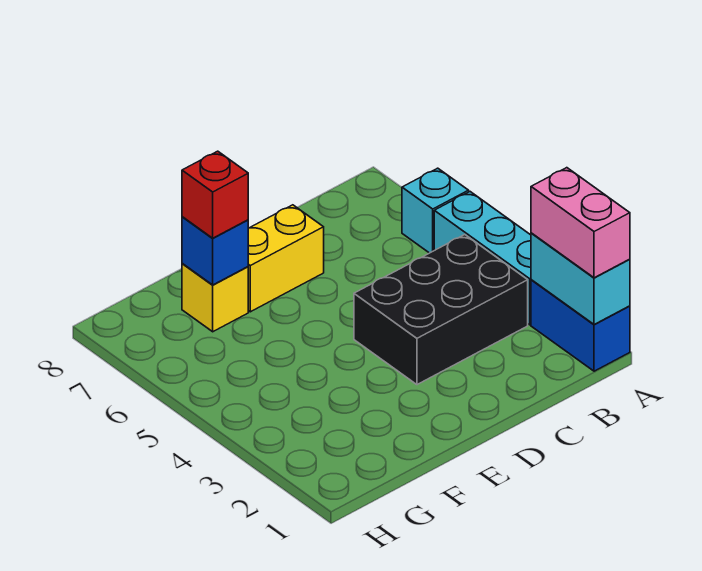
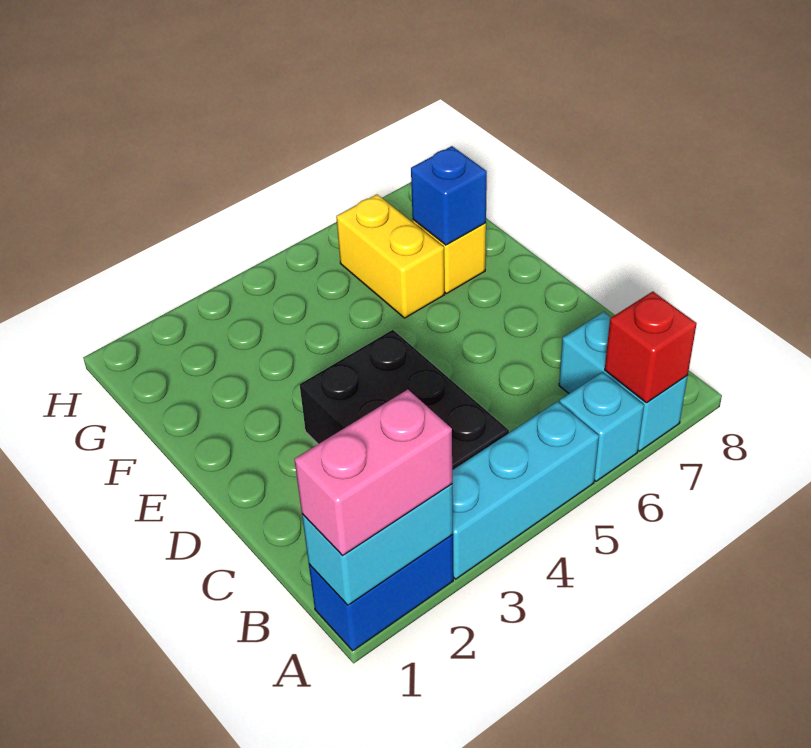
none -> cyan brick A7:B7 level 1
yellow brick D7:E7 level 1 -> yellow brick F6:G6 level 1
red brick F7 level 3 -> red brick A7 level 2

